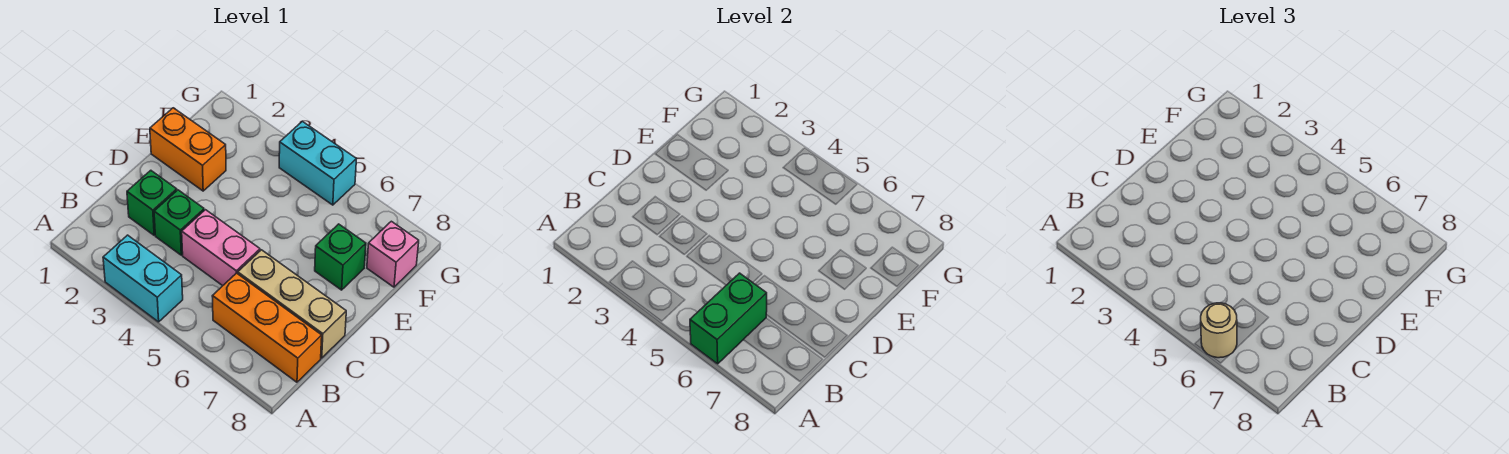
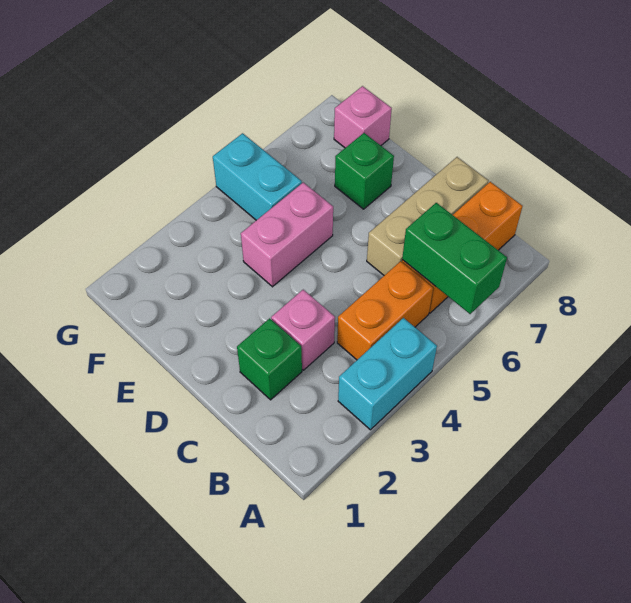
tan round brick A6 level 3 -> none
green brick C3 level 1 -> pink brick C3 level 1
pink brick C4:C5 level 1 -> pink brick E4:E5 level 1
orange brick E1:E2 level 1 -> orange brick B4:B5 level 1
cyan brick G4:G5 level 1 -> cyan brick F5:G5 level 1

